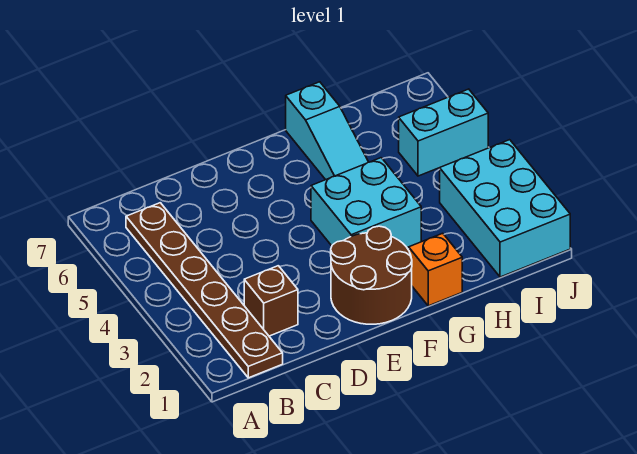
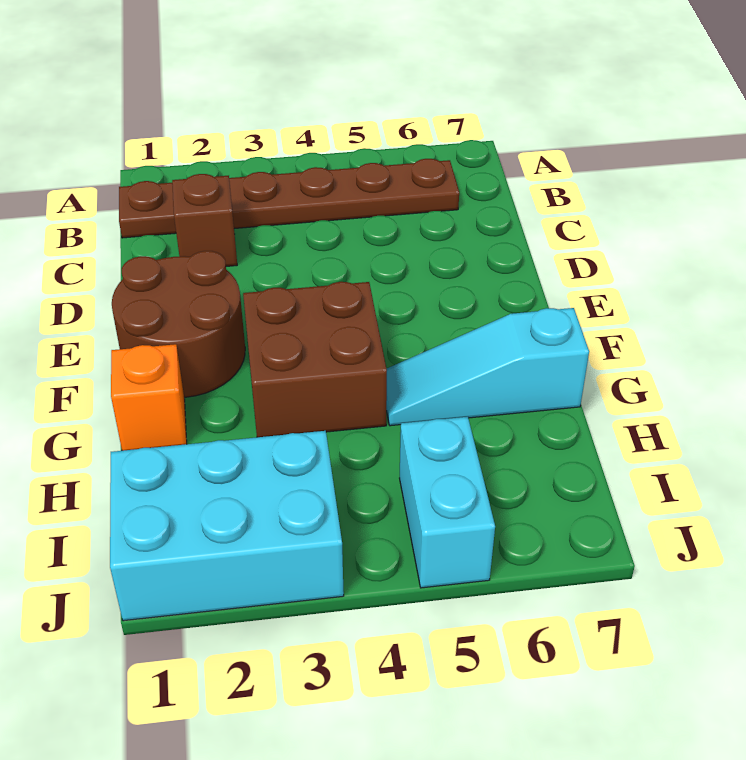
cyan brick F3:G4 level 1 -> brown brick F3:G4 level 1

